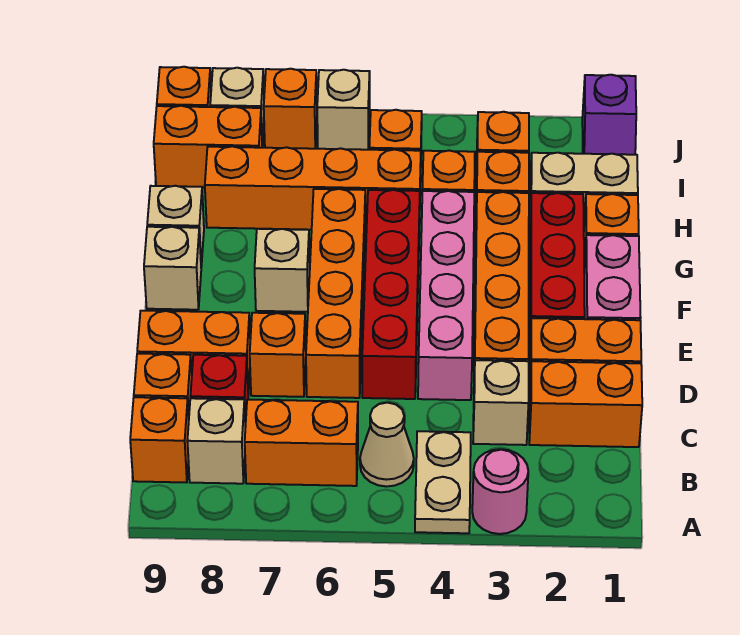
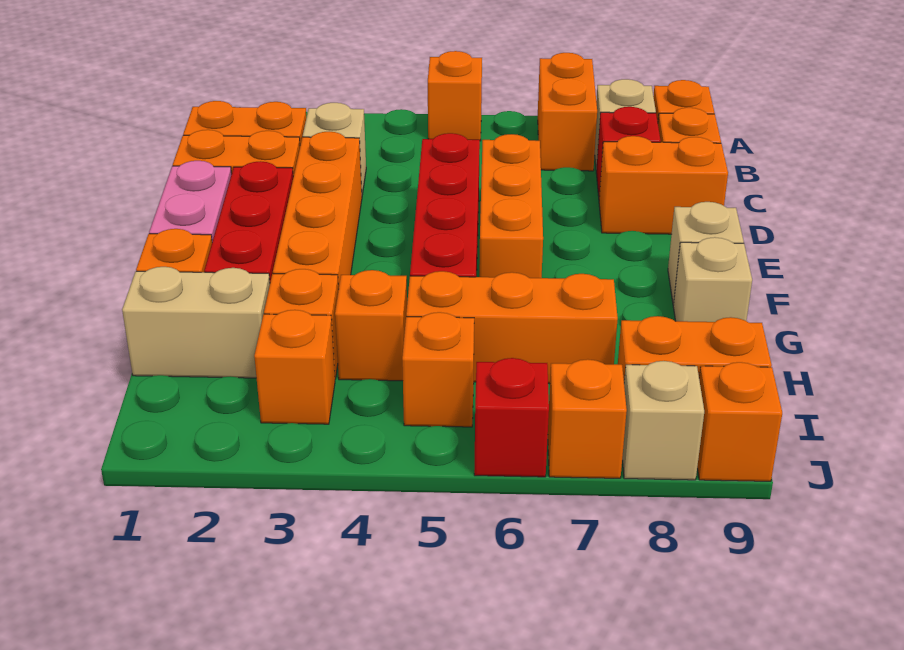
pink round brick A3 level 1 -> none
tan plate A4:B4 level 1 -> none
tan cone B5 level 1 -> none
orange brick B6:B7 level 1 -> orange brick A7:B7 level 1
pink brick D4:G4 level 1 -> none
orange brick D6:G6 level 1 -> orange brick D6:F6 level 1
orange brick D7 level 1 -> orange brick A5 level 1
tan brick F7 level 1 -> none
orange brick H5:H8 level 1 -> orange brick H5:H7 level 1
purple slope I1:J1 level 1 top J -> none
tan brick J6 level 1 -> red brick J6 level 1

